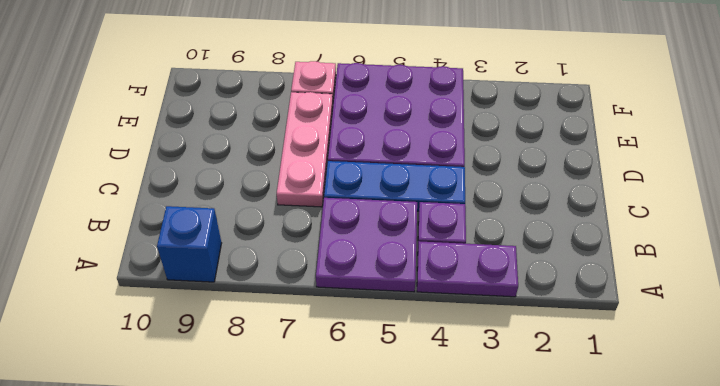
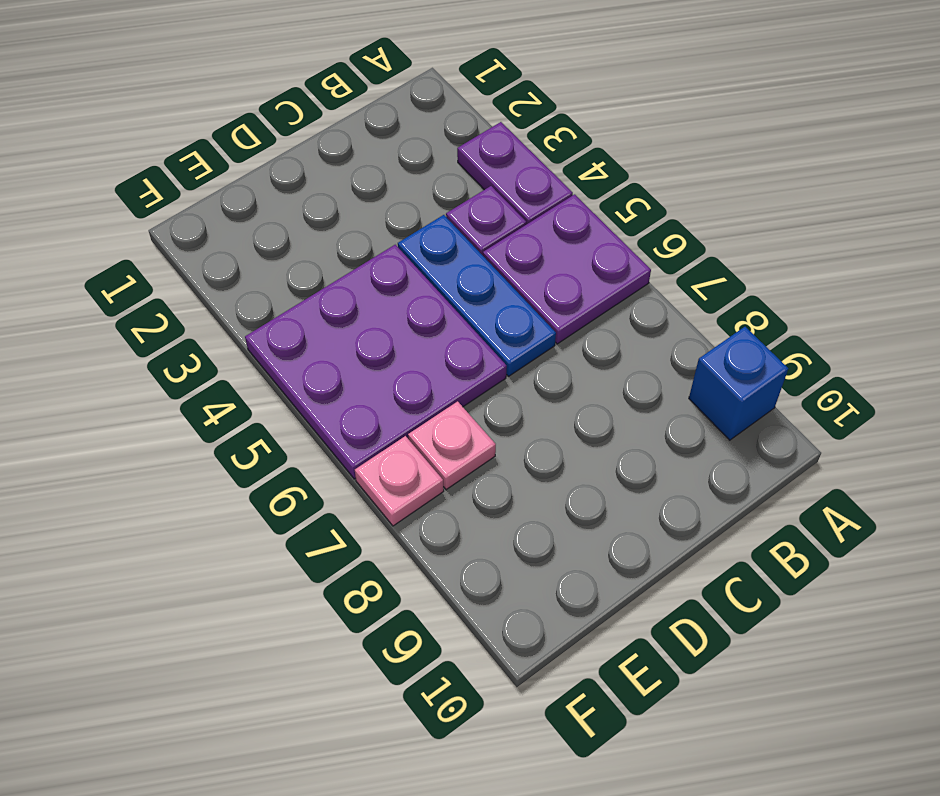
pink plate C7:E7 level 1 -> pink plate E7 level 1

